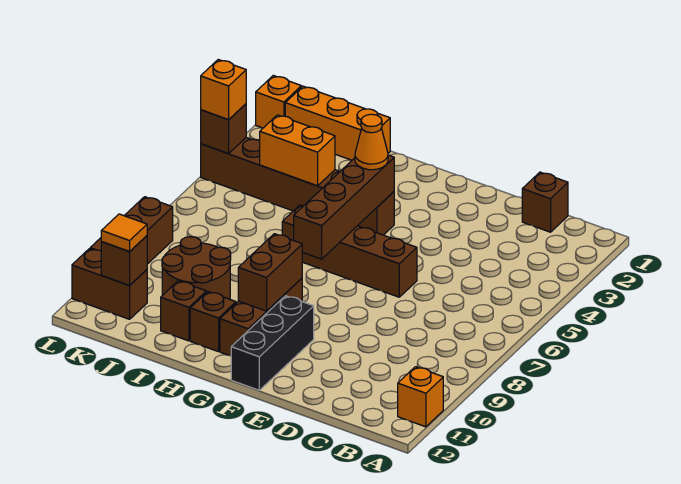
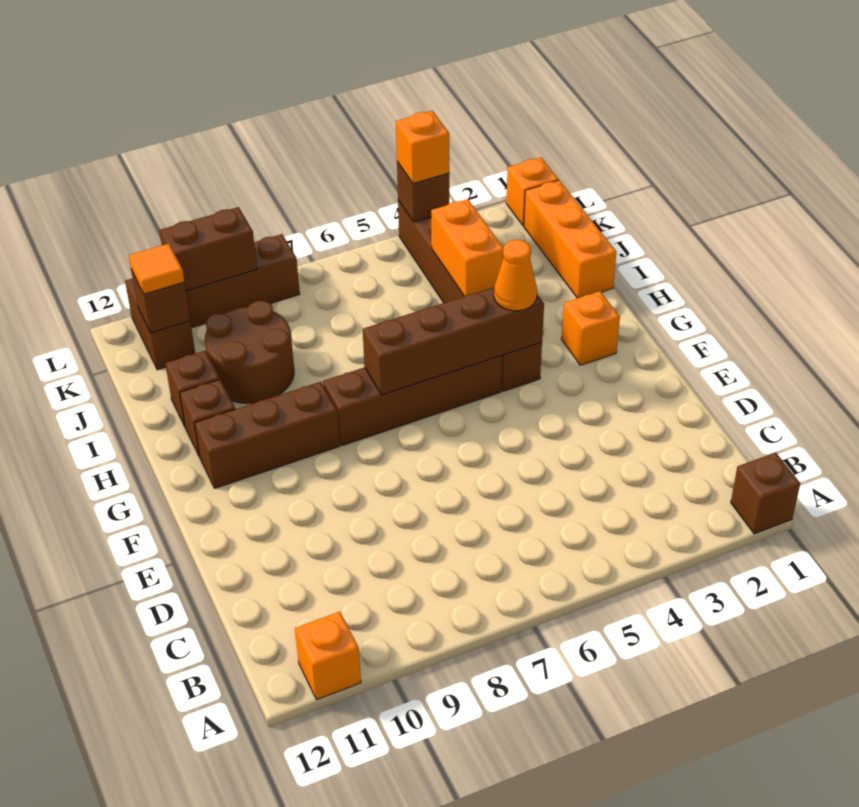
brown brick C1 level 1 -> brown brick A1 level 1
brown brick E6:H6 level 1 -> brown brick G5:G8 level 1
black brick F10:F12 level 1 -> none
none -> orange brick G2 level 1
brown brick G9:G10 level 2 -> brown brick L9:L10 level 2

